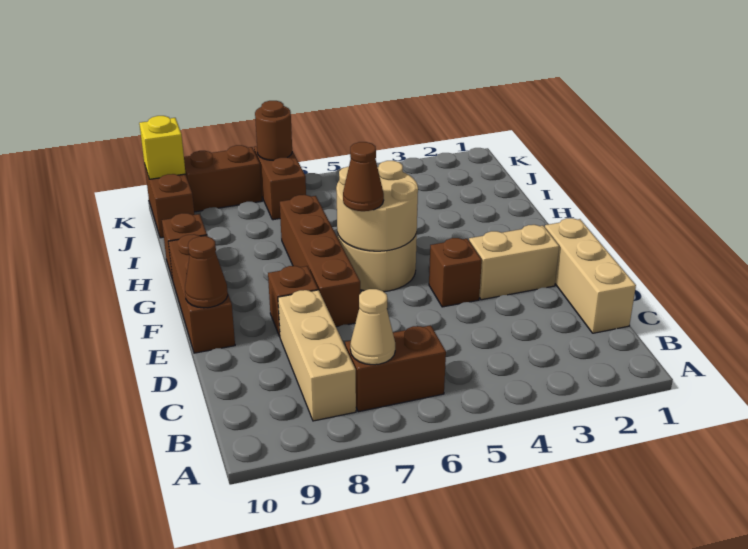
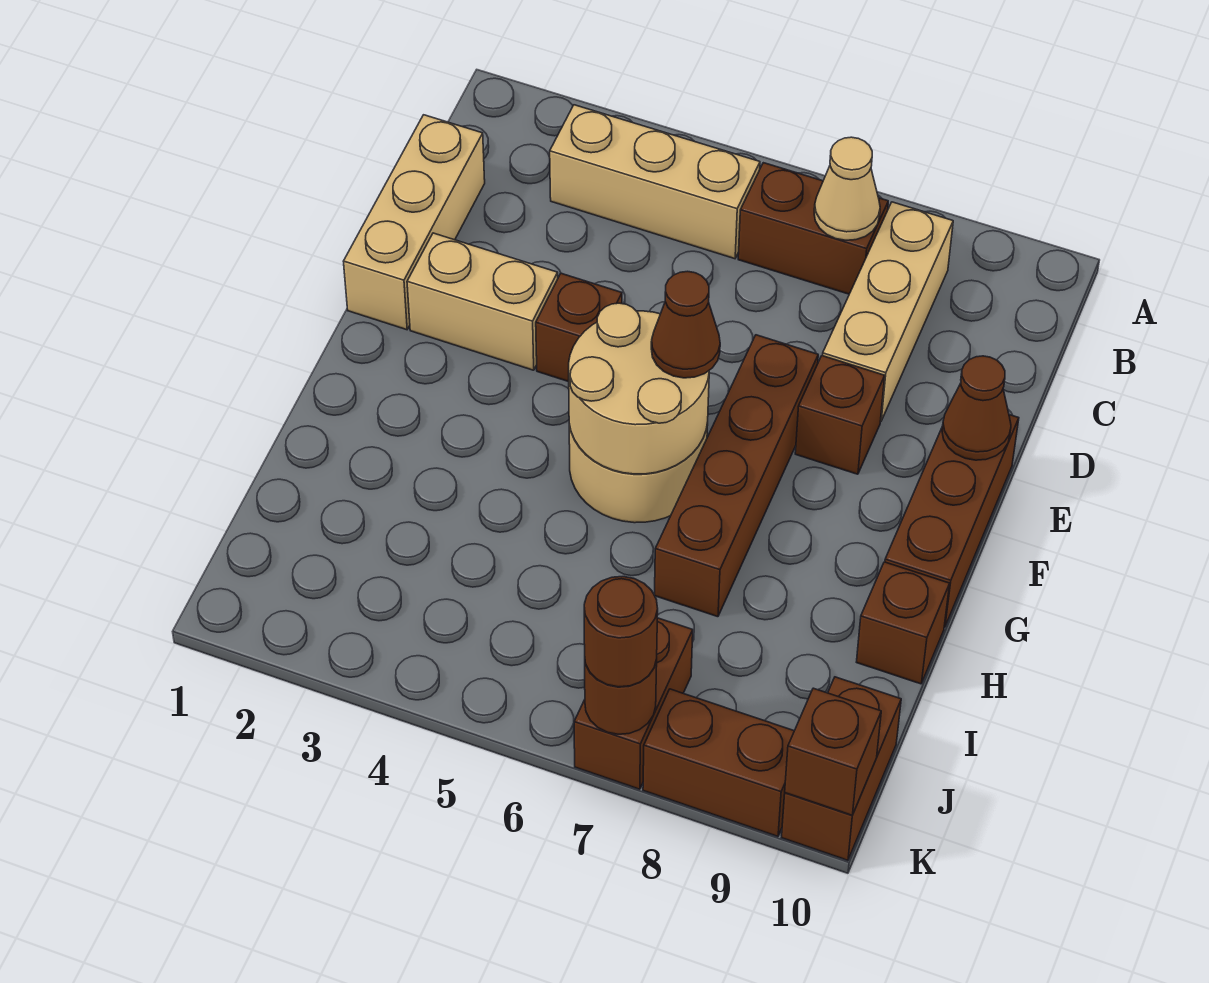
none -> tan brick B3:B5 level 1
none -> brown round brick K7 level 3
yellow brick K10 level 2 -> brown brick K10 level 2

